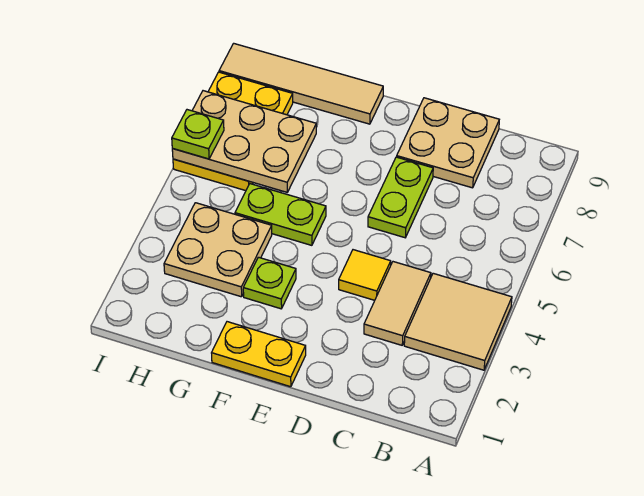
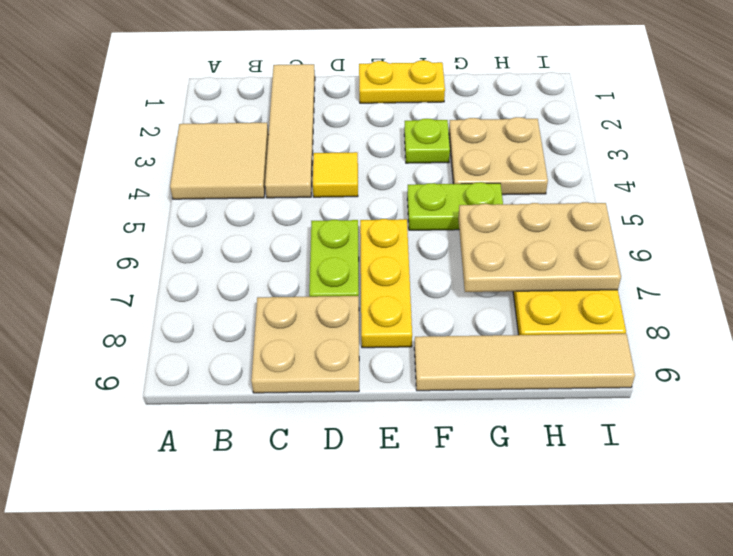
tan tile C3:C4 level 1 -> tan tile C1:C4 level 1
none -> yellow plate E6:E8 level 1
lime plate I6 level 3 -> none

